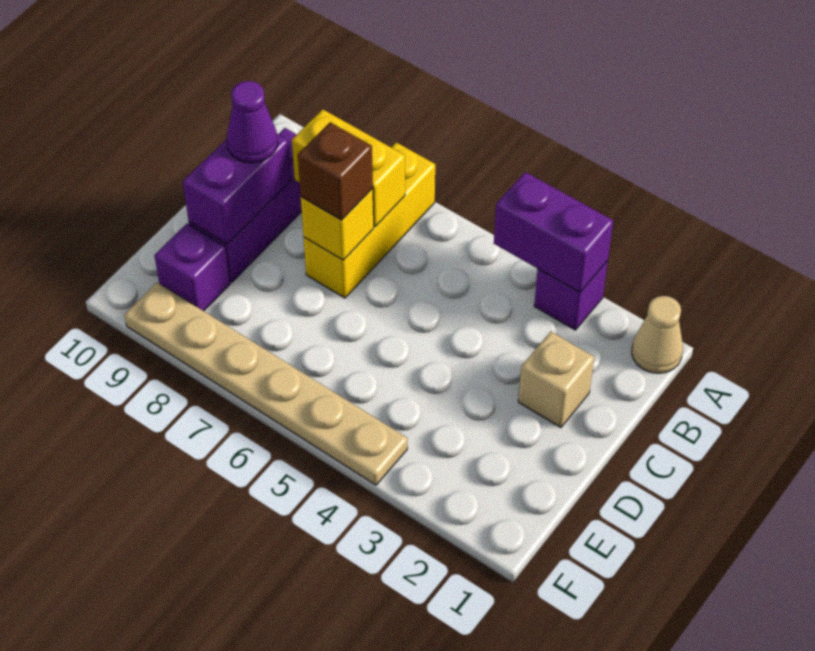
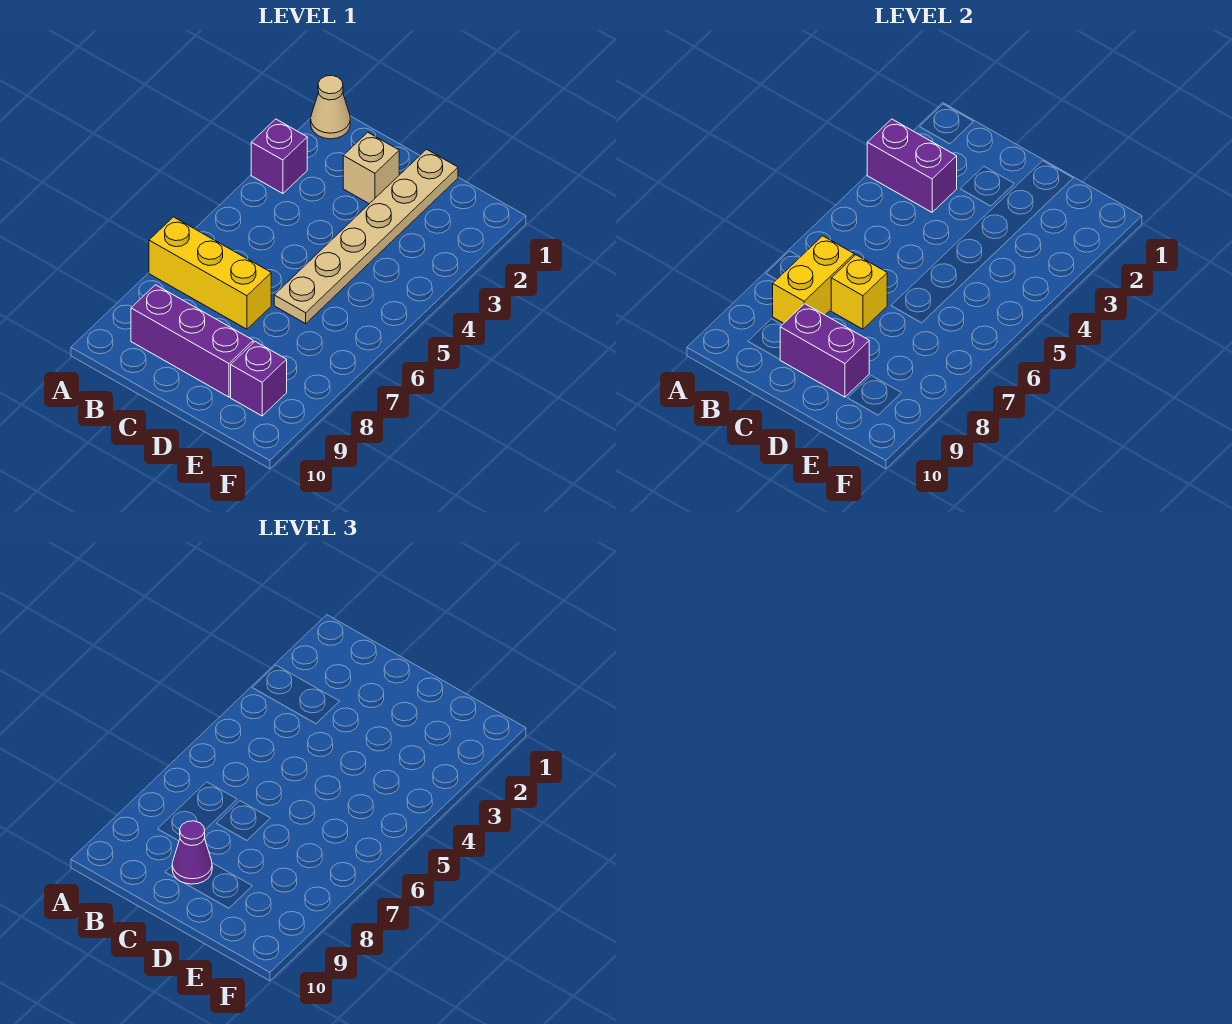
purple brick A3:A4 level 2 -> purple brick A3:B3 level 2
brown brick C7 level 3 -> none
tan plate F4:F9 level 1 -> tan plate D1:D6 level 1

